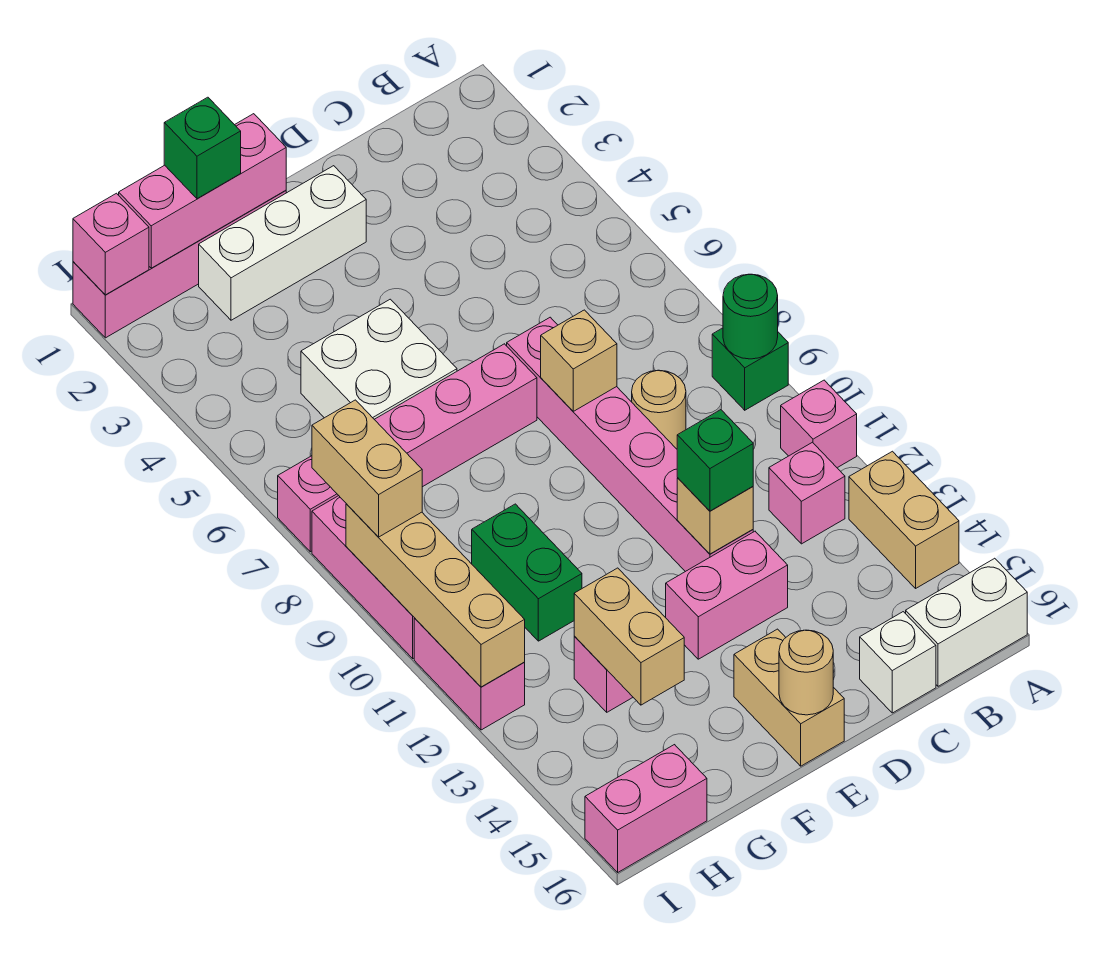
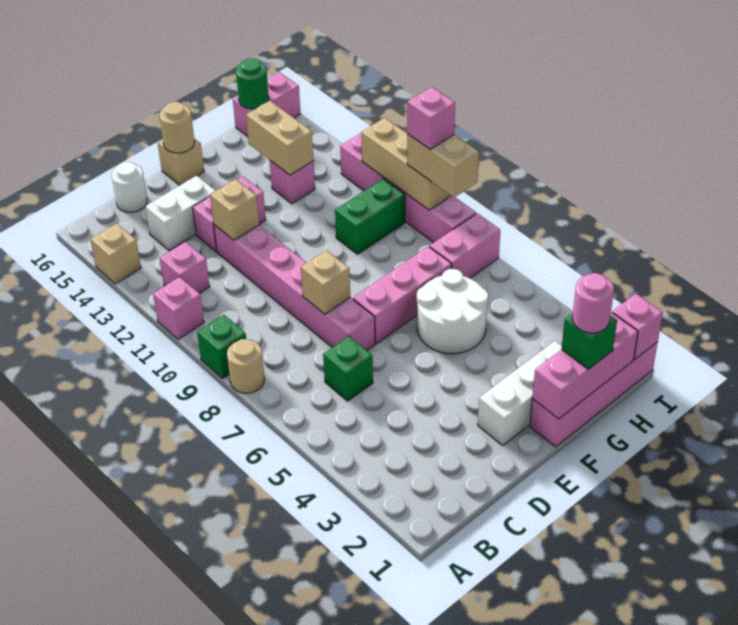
green round brick A9 level 2 -> green round brick H16 level 2
tan brick A13:A14 level 1 -> tan brick A14 level 1
white brick A16:B16 level 1 -> white brick C14:D14 level 1
tan round brick C9 level 1 -> tan round brick A8 level 1
white brick C16 level 1 -> white round brick C16 level 1
green brick D12 level 3 -> green brick C6 level 1
tan brick E15:E16 level 1 -> tan brick E16 level 1
white brick F5:G6 level 1 -> white round brick F5:G6 level 1
none -> pink round brick G1 level 4
green brick G10:G11 level 1 -> green brick G10:H10 level 1
tan brick I9:I12 level 2 -> tan brick I9:I11 level 2
none -> pink brick I9 level 4

